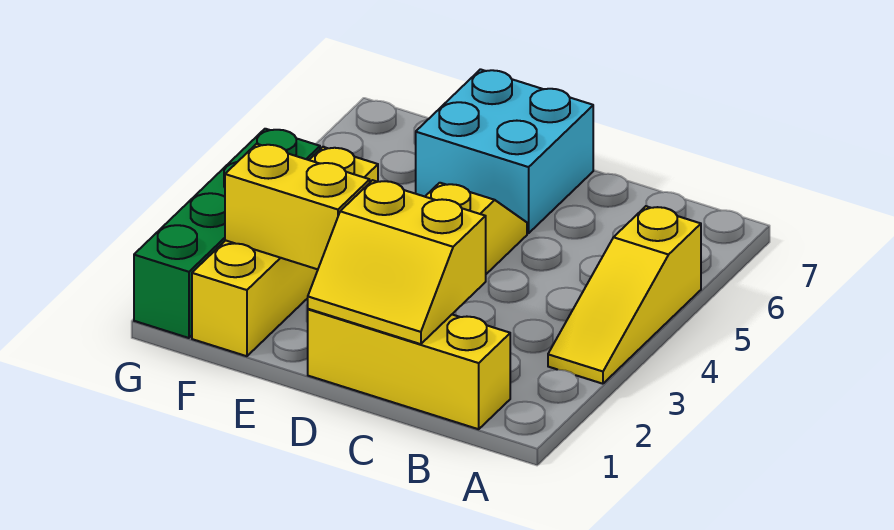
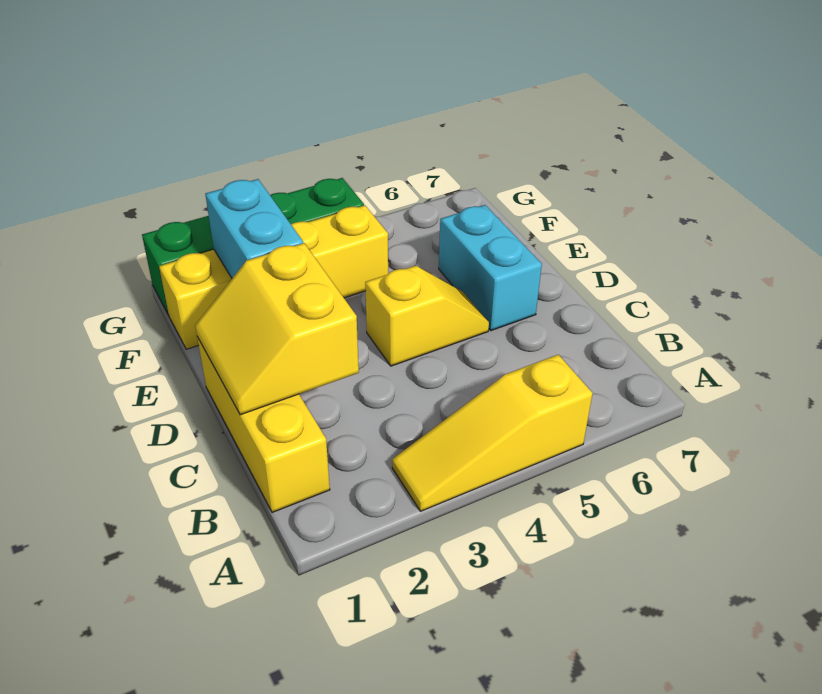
cyan brick D6:E7 level 1 -> cyan brick D6:E6 level 1
yellow brick E2:F2 level 2 -> cyan brick E2:F2 level 2

